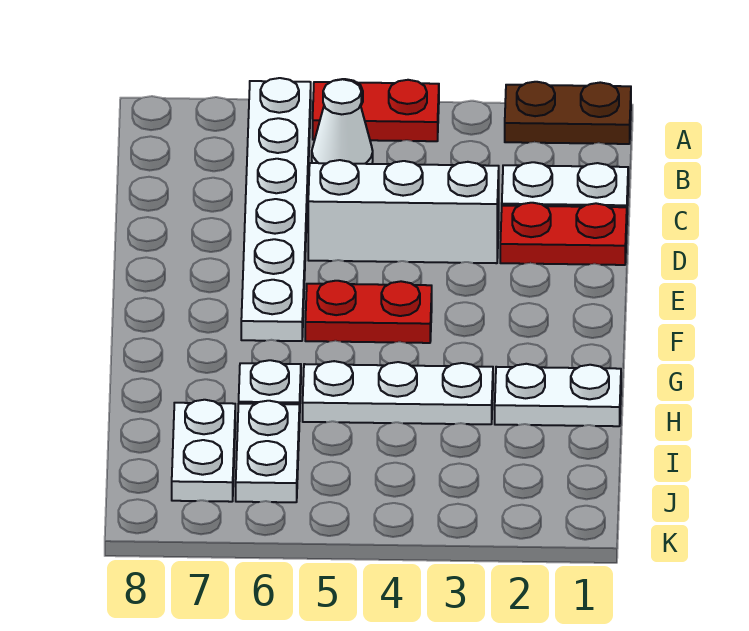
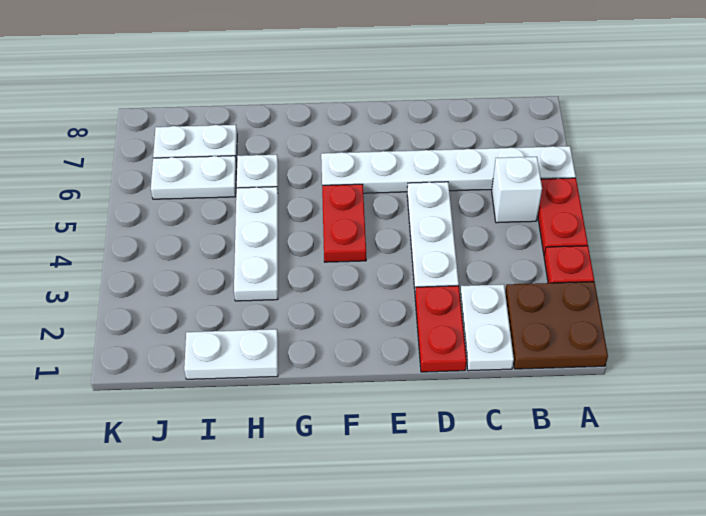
brown plate A1:A2 level 1 -> brown plate A1:B2 level 1
none -> red plate A3 level 1
white cone B5 level 1 -> white brick B5 level 1
white brick D3:D5 level 1 -> white plate D3:D5 level 1
white plate H1:H2 level 1 -> white plate H1:I1 level 1

